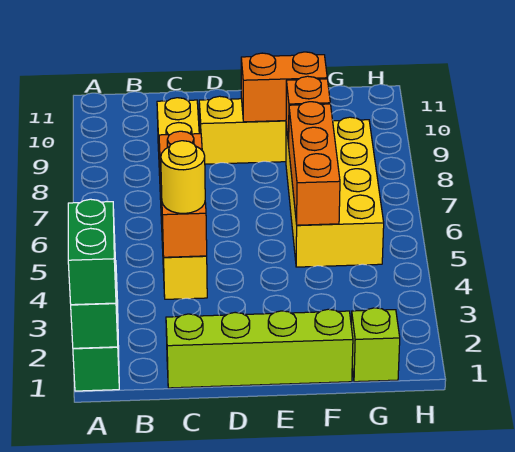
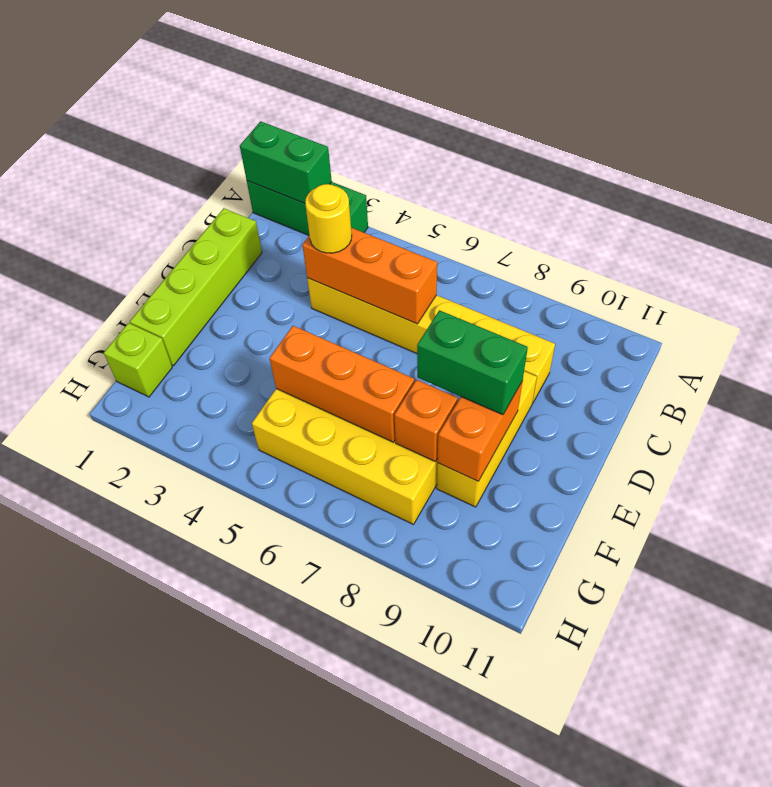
green brick A1:A2 level 3 -> green brick E8:E9 level 3

